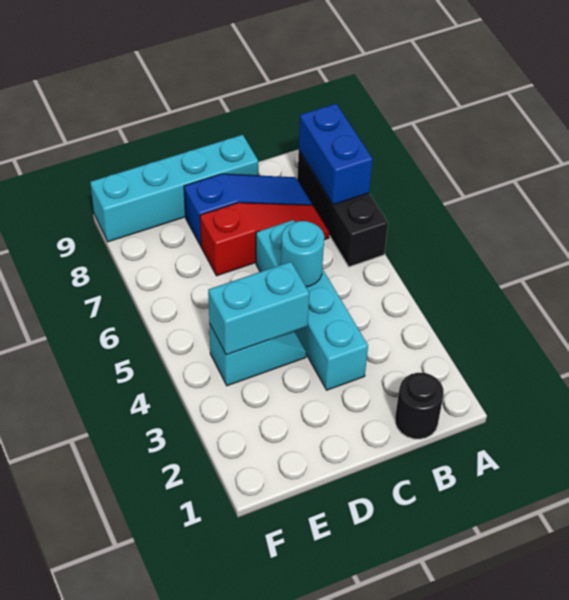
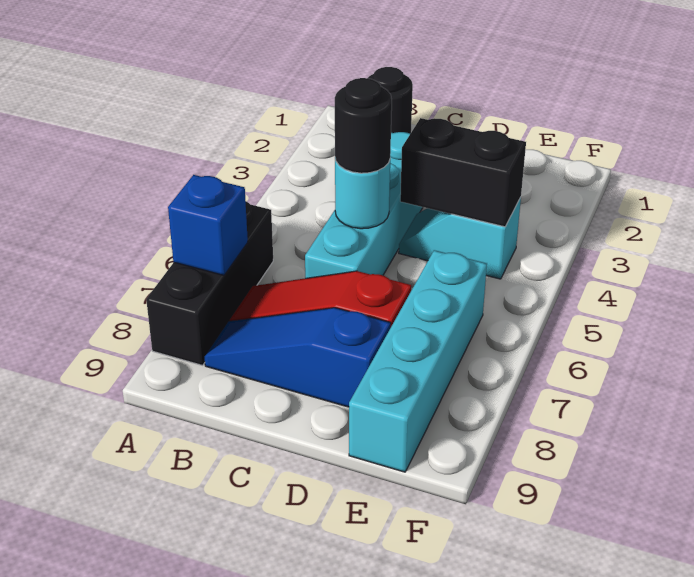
blue brick A7:A8 level 2 -> blue brick A7 level 2
none -> black round brick C5 level 3
cyan brick C9:F9 level 1 -> cyan brick E6:E9 level 1
cyan brick D4:E4 level 2 -> black brick D4:E4 level 2

